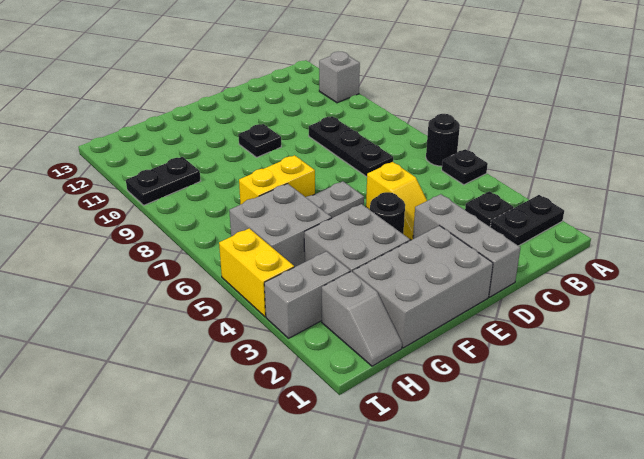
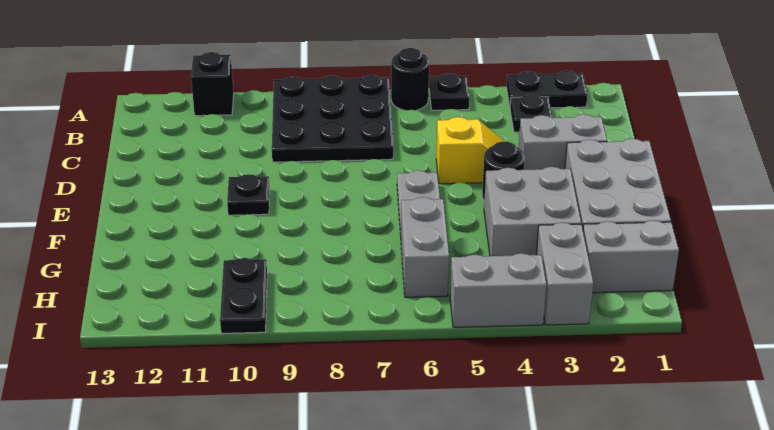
black plate A2:B2 level 1 -> black plate A2:A3 level 1
grey brick A11 level 1 -> black brick A11 level 1
black plate C7:C9 level 1 -> black plate A7:C9 level 1
grey brick D1:D3 level 1 -> grey brick D2:D3 level 1
yellow brick F7:G7 level 1 -> none
grey brick G5:H6 level 1 -> grey brick G6:H6 level 1
grey slope H1:H2 level 1 top 2 -> grey brick H1:H2 level 1
yellow brick I4:I5 level 1 -> grey brick I4:I5 level 1

